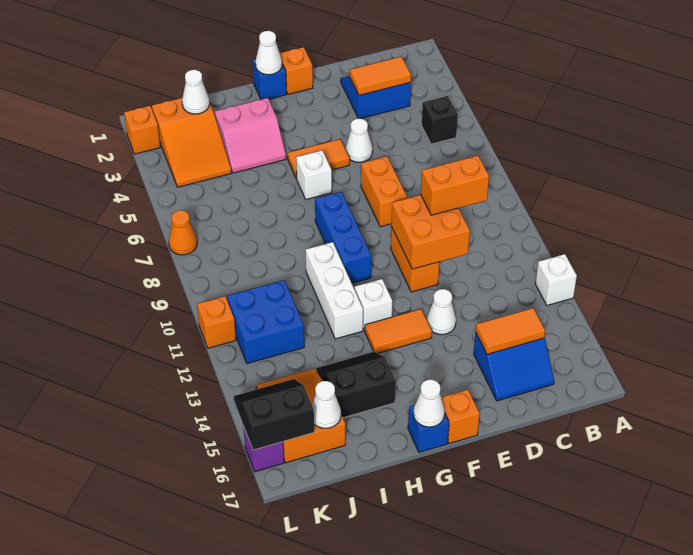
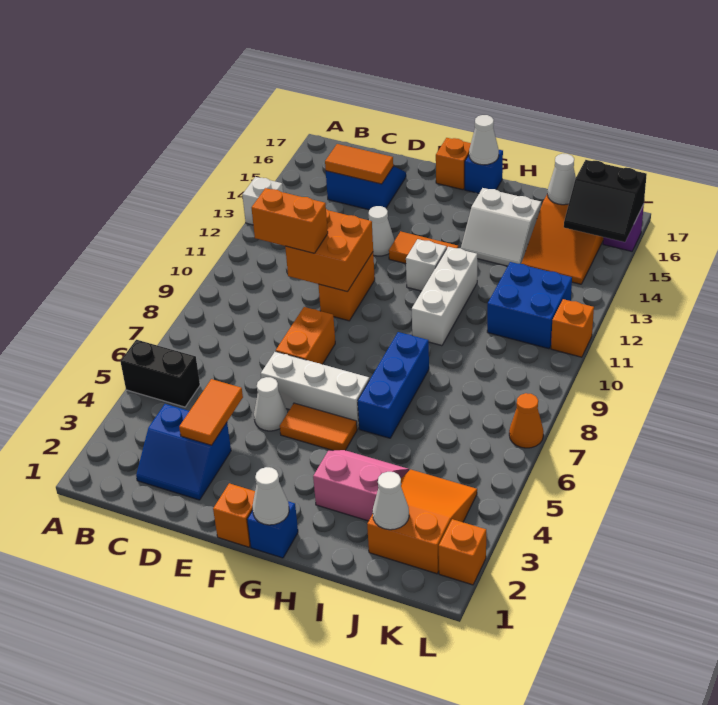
black brick B5 level 1 -> black brick A5:B5 level 1
orange tile C3:D3 level 2 -> orange tile D3:D4 level 2
white brick G6 level 1 -> white brick E6:G6 level 1
blue brick G8:G10 level 1 -> blue brick H6:H8 level 1
black slope H14:I15 level 1 top 15 -> white slope H14:I15 level 1 top 15

